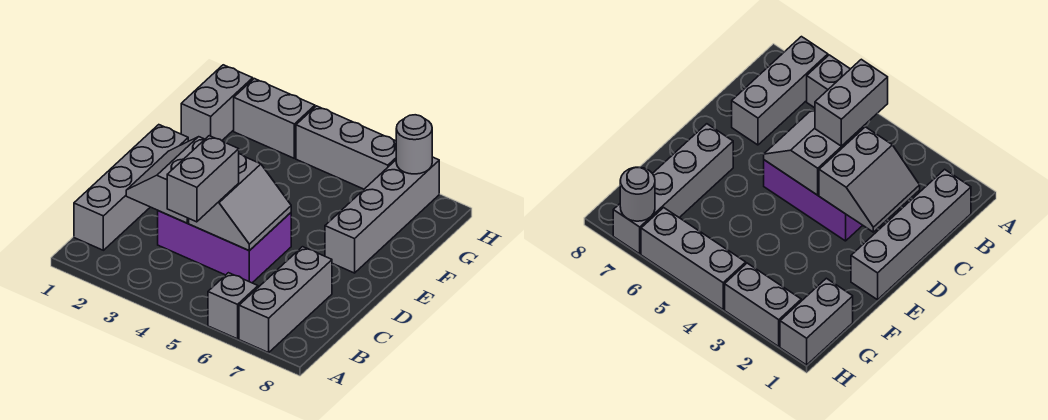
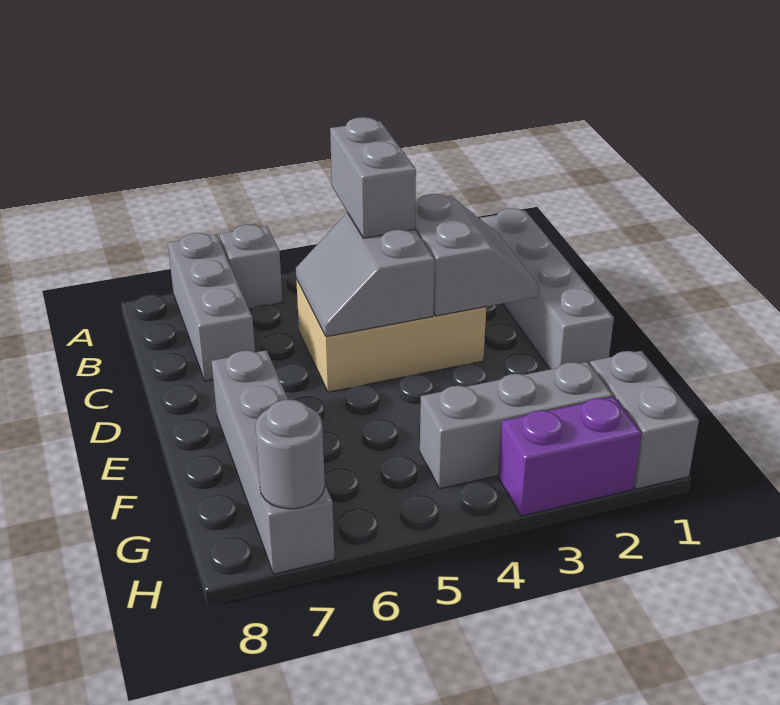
purple brick C3:D5 level 1 -> tan brick C3:D5 level 1
grey brick H2:H3 level 1 -> purple brick H2:H3 level 1
grey brick H4:H6 level 1 -> grey brick G2:G4 level 1

